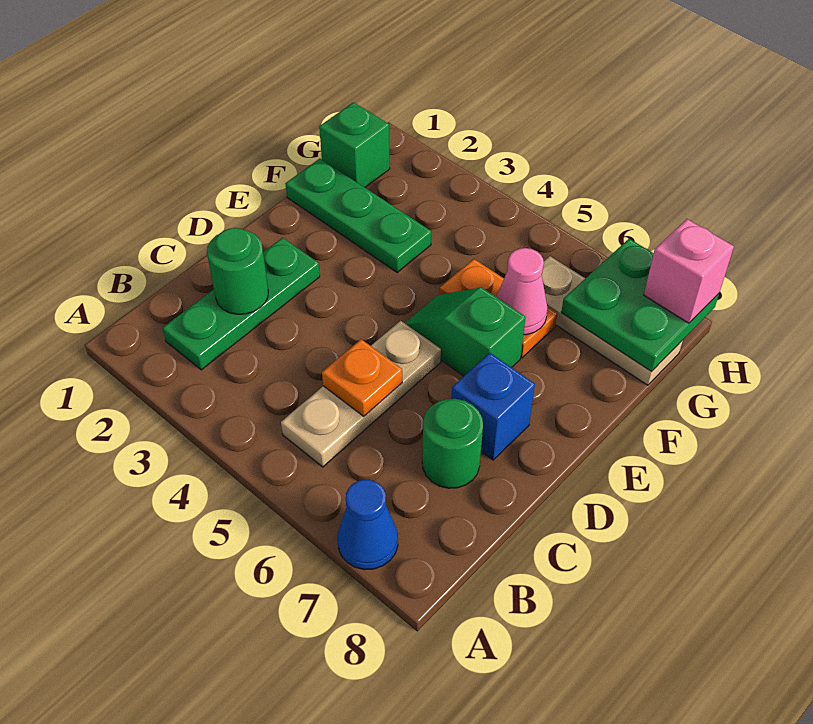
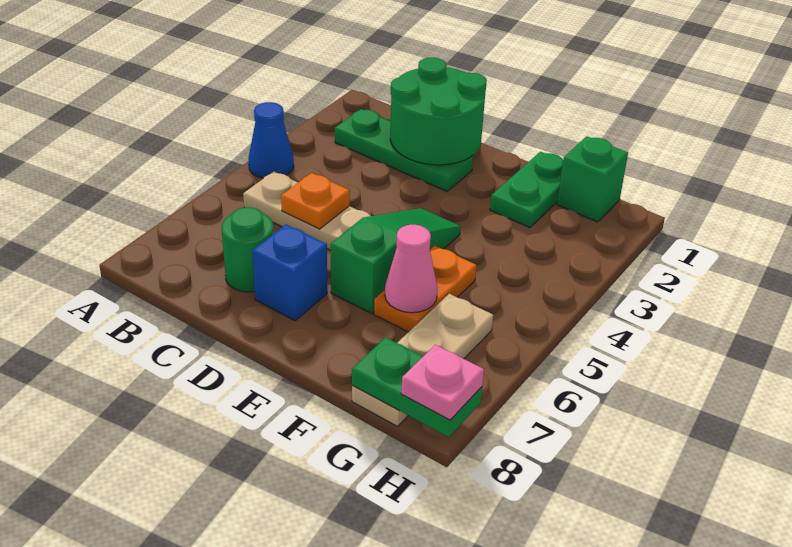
blue cone A7 level 1 -> blue cone A4 level 1
green round brick C2 level 2 -> green round brick C1:D2 level 2
green slope E5:E6 level 1 top 6 -> green slope E4:E6 level 1 top 6
green plate F1:F3 level 1 -> green plate F1:F2 level 1
green plate G7:H8 level 2 -> green plate G8:H8 level 2
pink brick H8 level 3 -> pink plate H8 level 3

